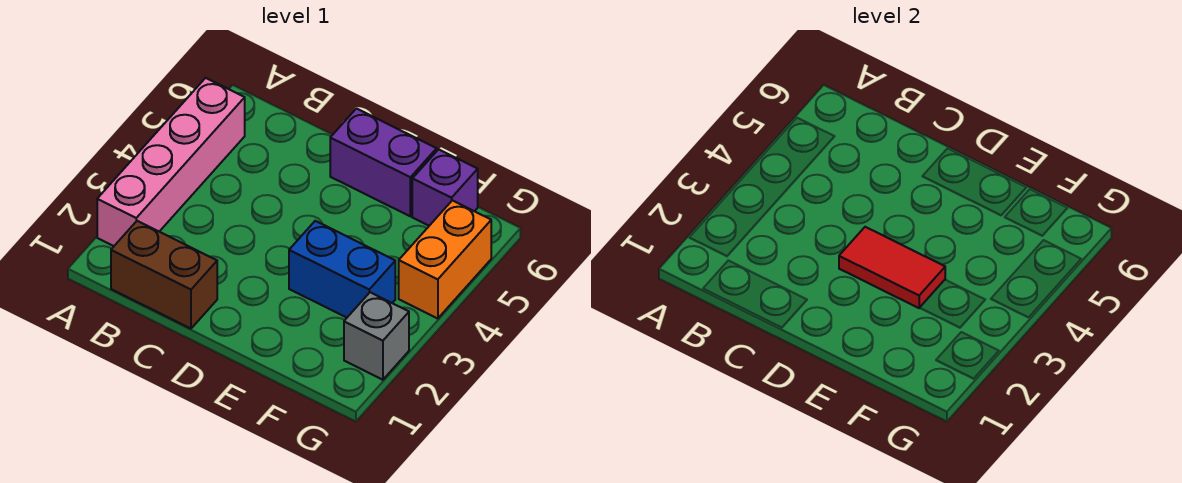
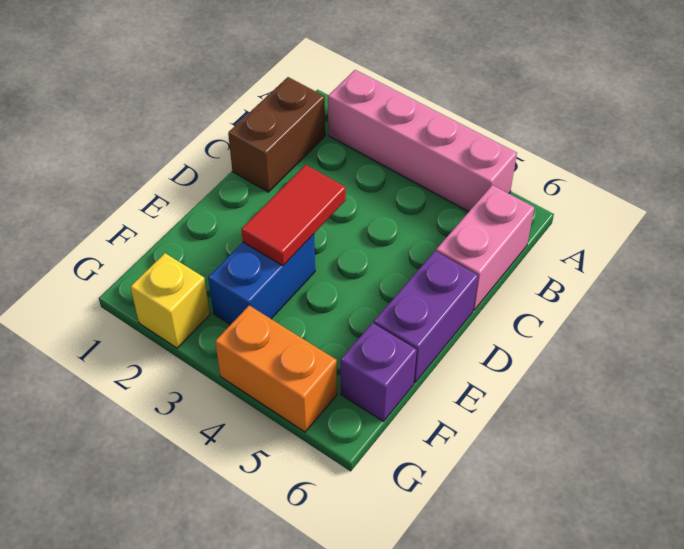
none -> pink brick B6:C6 level 1
grey brick G2 level 1 -> yellow brick G2 level 1

